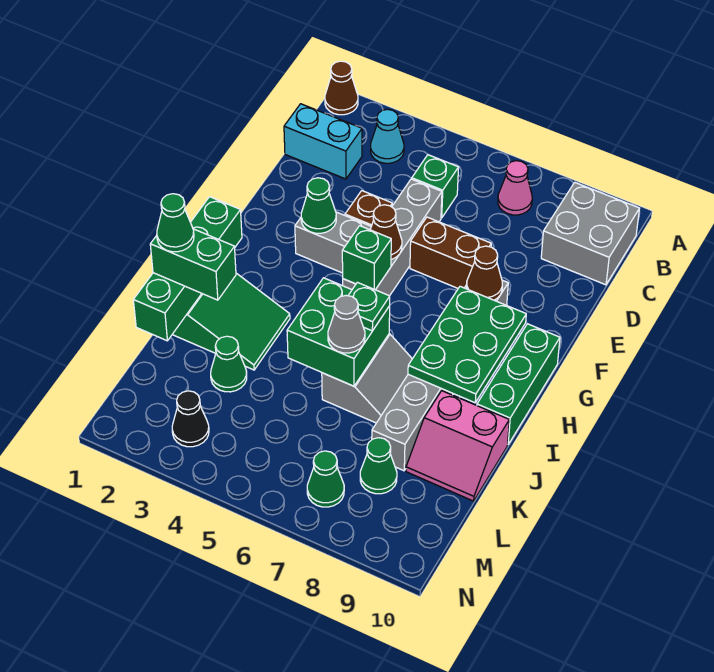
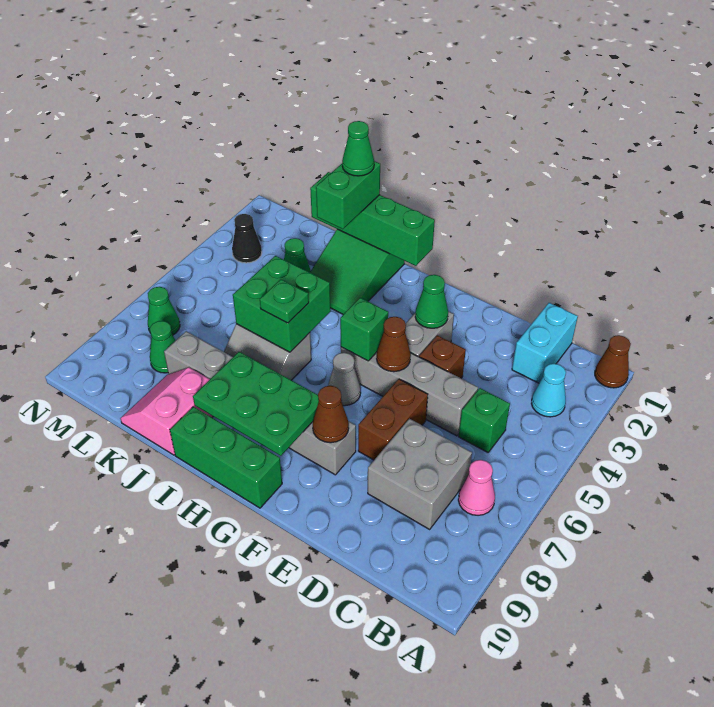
grey brick B9:C10 level 1 -> grey brick C7:D8 level 1
grey cone J6 level 3 -> grey cone G6 level 1

